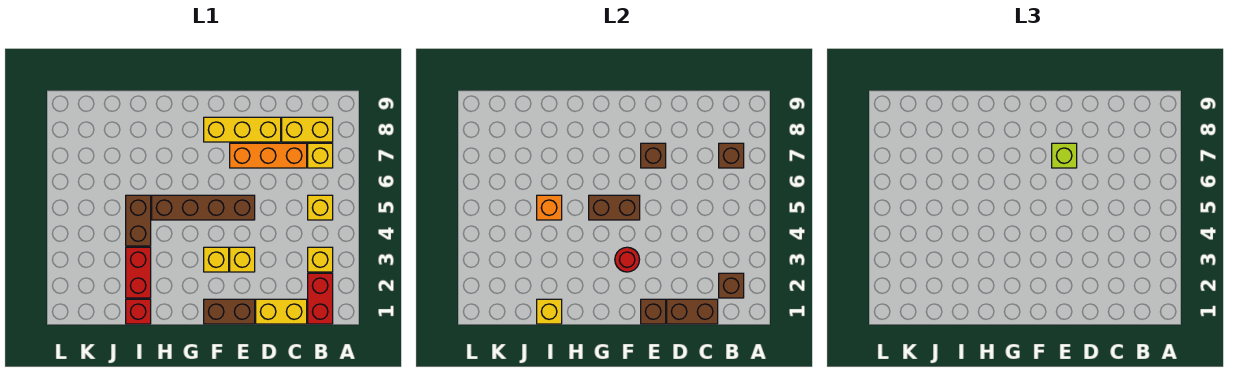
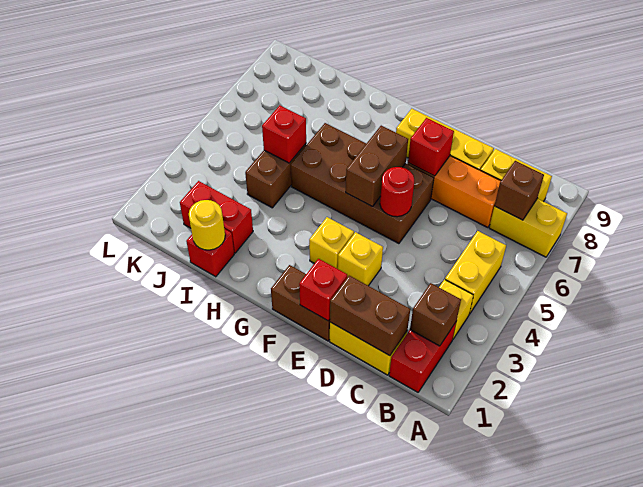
yellow brick B5 level 1 -> yellow brick B4:B5 level 1
yellow brick B7 level 1 -> yellow brick A7:B7 level 1
brown brick E1 level 2 -> red brick E1 level 2
brown brick E5:H5 level 1 -> brown brick E5:H6 level 1
brown brick E7 level 2 -> red brick E7 level 2
lime brick E7 level 3 -> none
red round brick F3 level 2 -> red round brick E5 level 2
brown brick F5:G5 level 2 -> brown brick F5:F6 level 2
yellow brick I1 level 2 -> yellow round brick I1 level 2
red brick I2:I3 level 1 -> red brick I2:J2 level 1
orange brick I5 level 2 -> red brick I5 level 2

